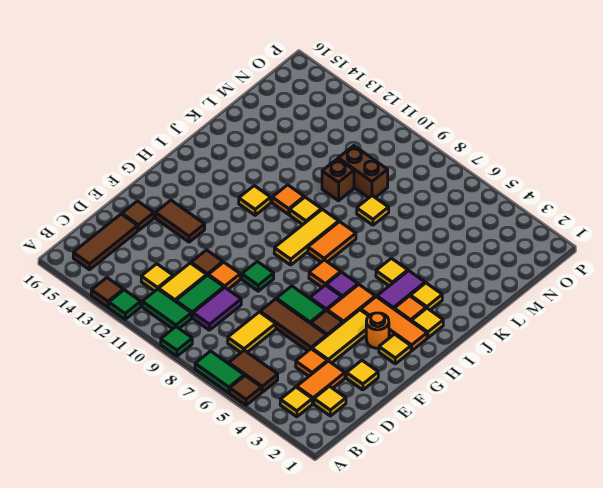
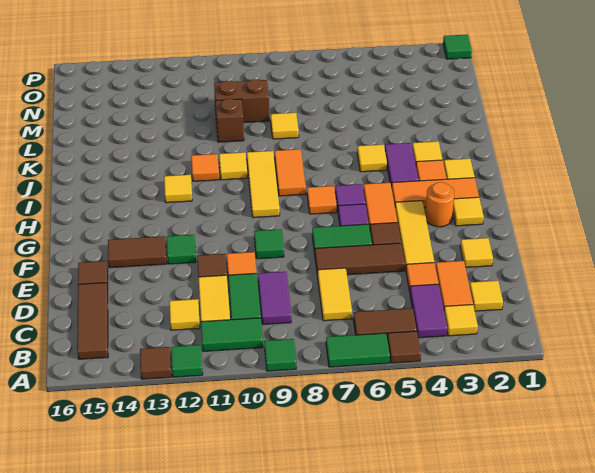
none -> purple tile B4:C4 level 1
none -> green tile F12 level 1
none -> green tile P1 level 1

